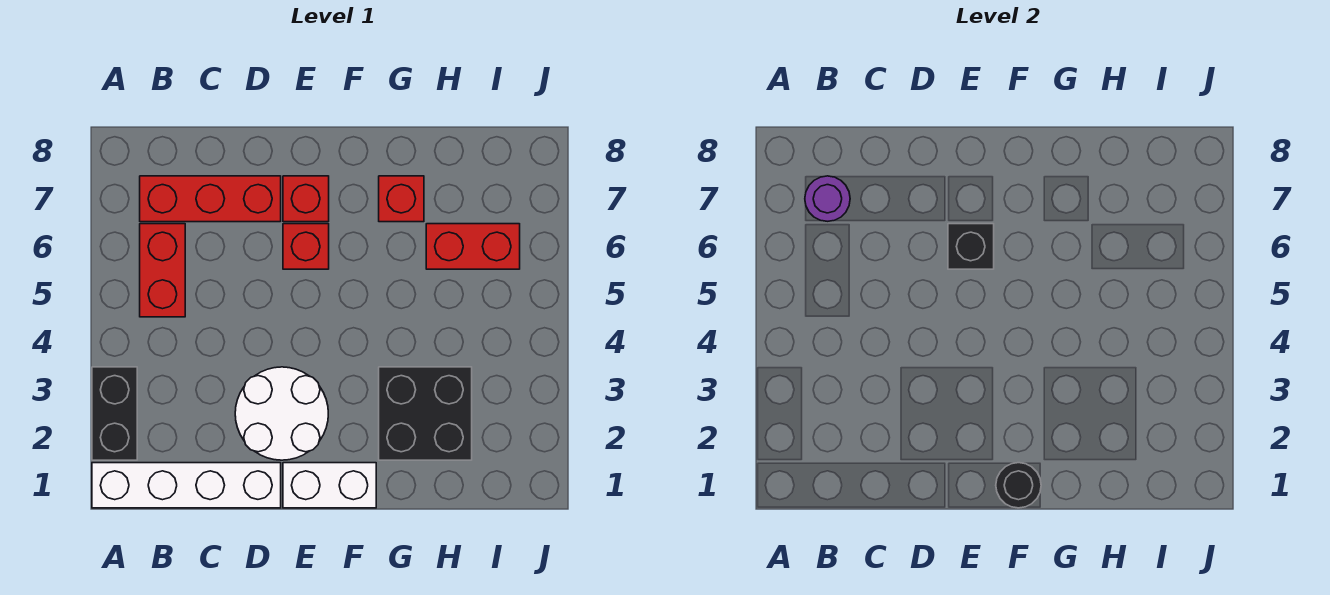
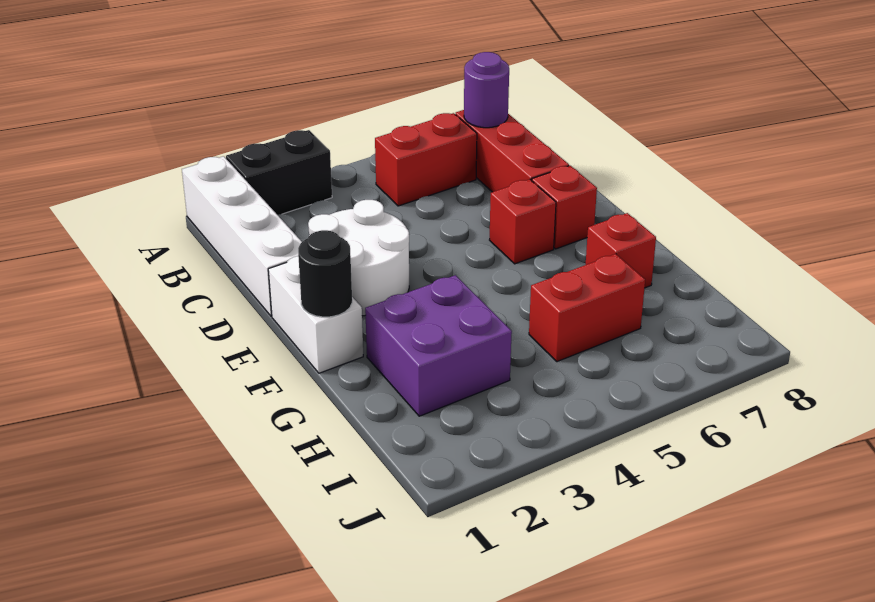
black brick E6 level 2 -> none
black brick G2:H3 level 1 -> purple brick G2:H3 level 1
red brick H6:I6 level 1 -> red brick H5:H6 level 1

